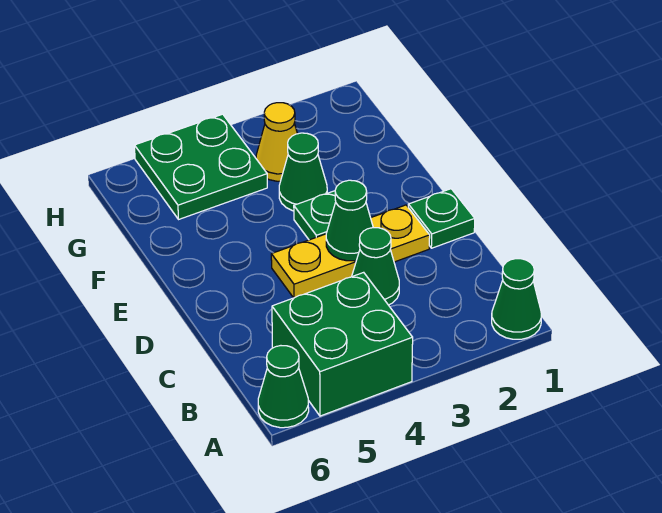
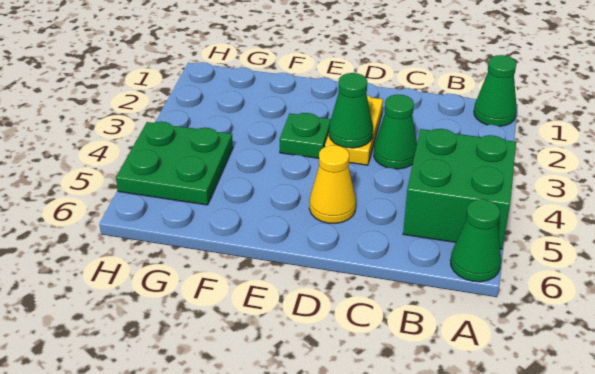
green plate D1 level 1 -> none
yellow plate D2:D4 level 1 -> yellow plate D2:D3 level 1
green cone F3 level 1 -> none
yellow cone G3 level 1 -> yellow cone D5 level 1

